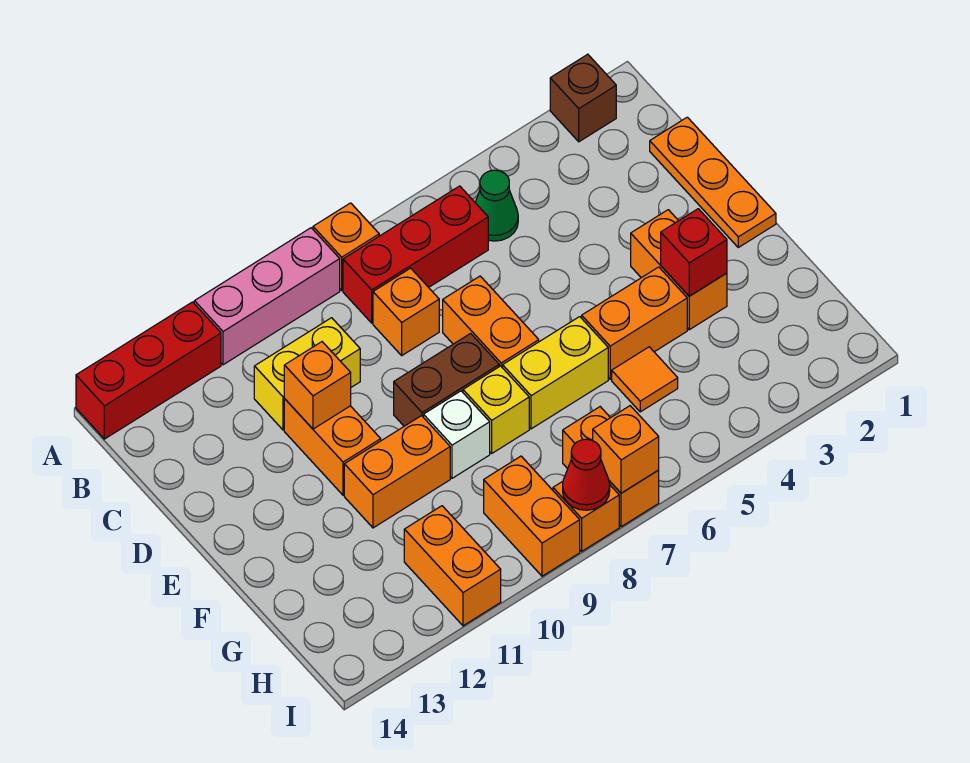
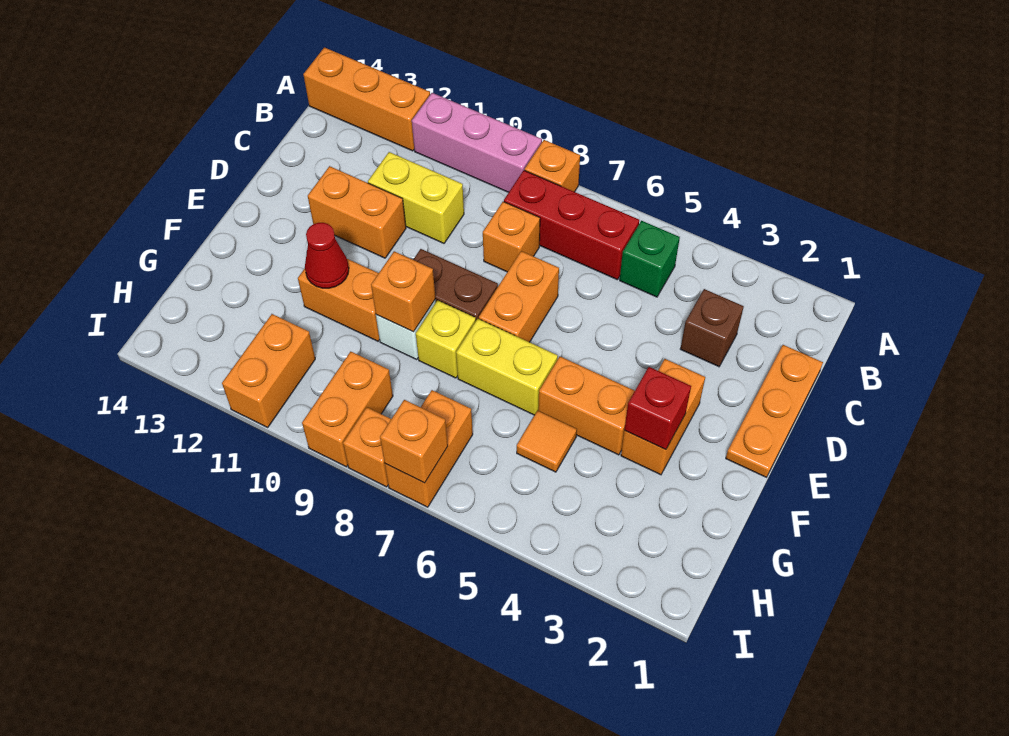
brown brick A2 level 1 -> brown brick C3 level 1
red brick A12:A14 level 1 -> orange brick A12:A14 level 1
green cone B5 level 1 -> green brick B5 level 1
orange brick D11:E11 level 1 -> orange brick D11:D12 level 1
orange brick D11 level 2 -> orange brick F9 level 2
red cone I8 level 2 -> red cone F11 level 2

